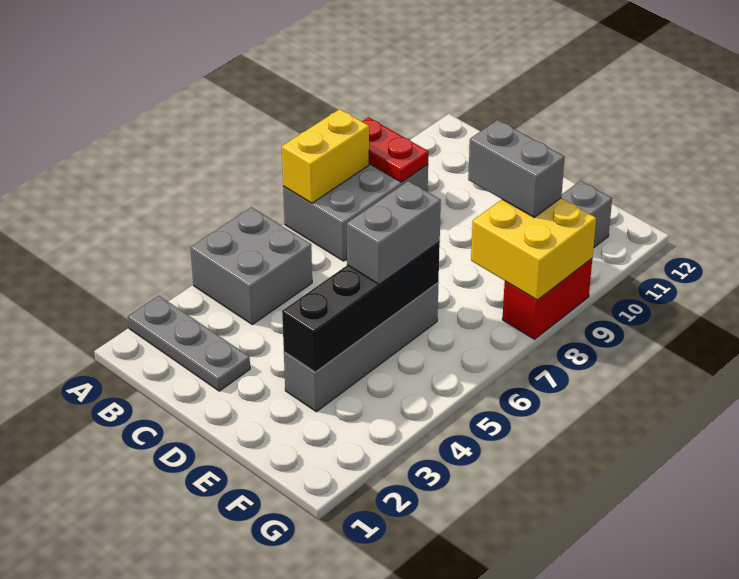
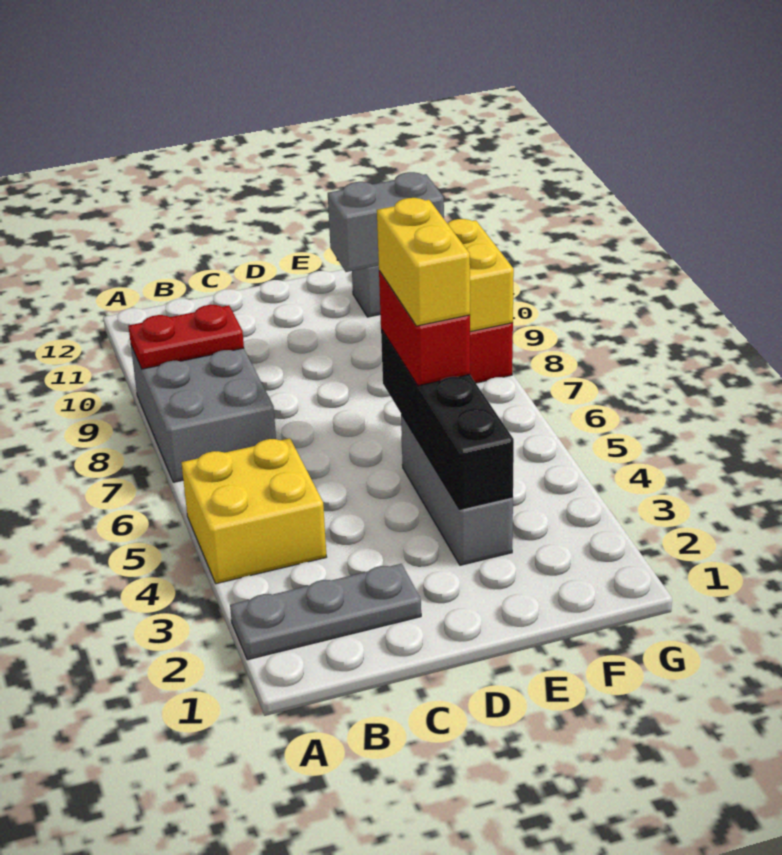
grey brick A4:B5 level 1 -> yellow brick A4:B5 level 1
yellow brick A7:A8 level 2 -> yellow brick E5:E6 level 4
grey brick E3:E6 level 1 -> grey brick E3:E5 level 1
grey brick E5:E6 level 3 -> red brick E5:E6 level 3

